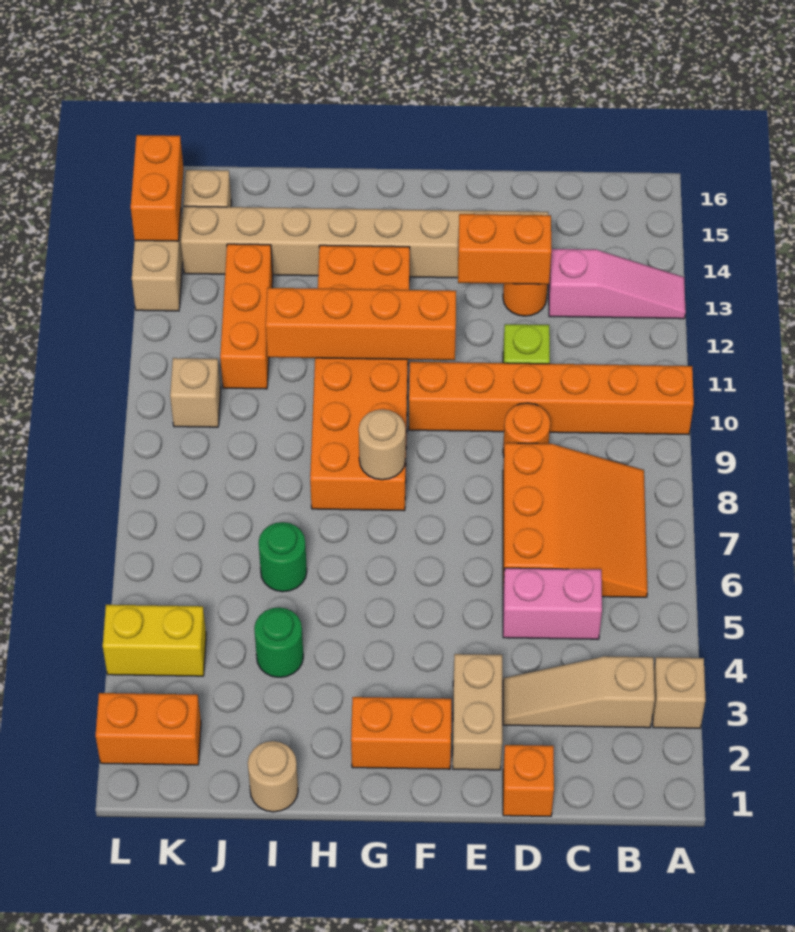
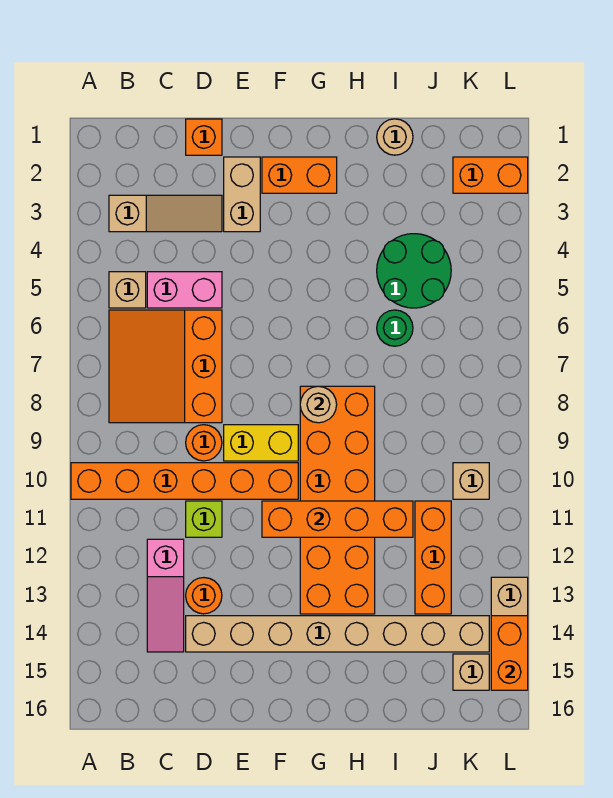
tan brick A3 level 1 -> tan brick B5 level 1
pink slope A13:C13 level 1 top C -> pink slope C12:C14 level 1 top 12
orange brick D13:E13 level 2 -> none
green round brick I4 level 1 -> green round brick I4:J5 level 1
yellow brick K4:L4 level 1 -> yellow brick E9:F9 level 1

